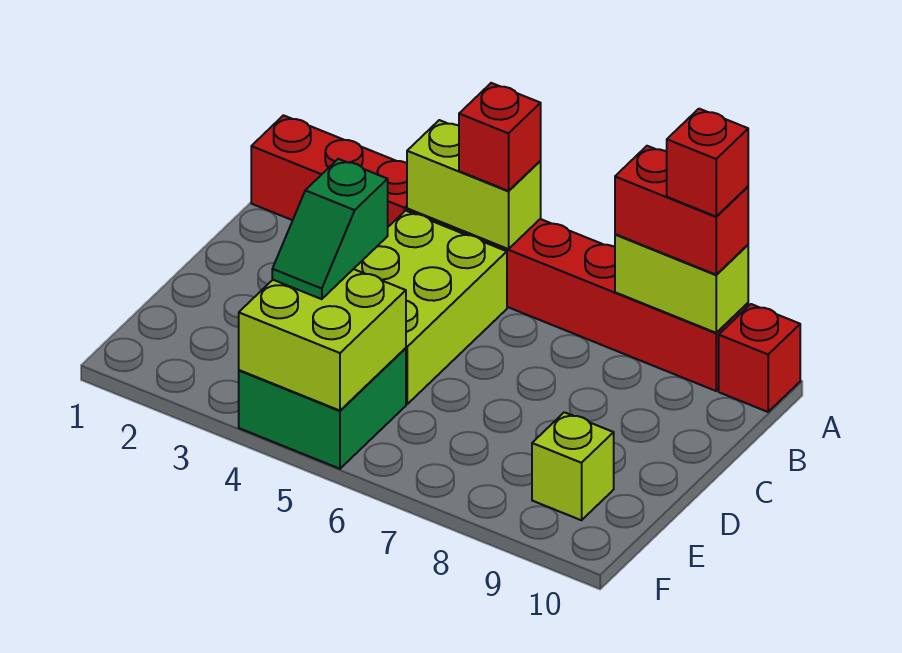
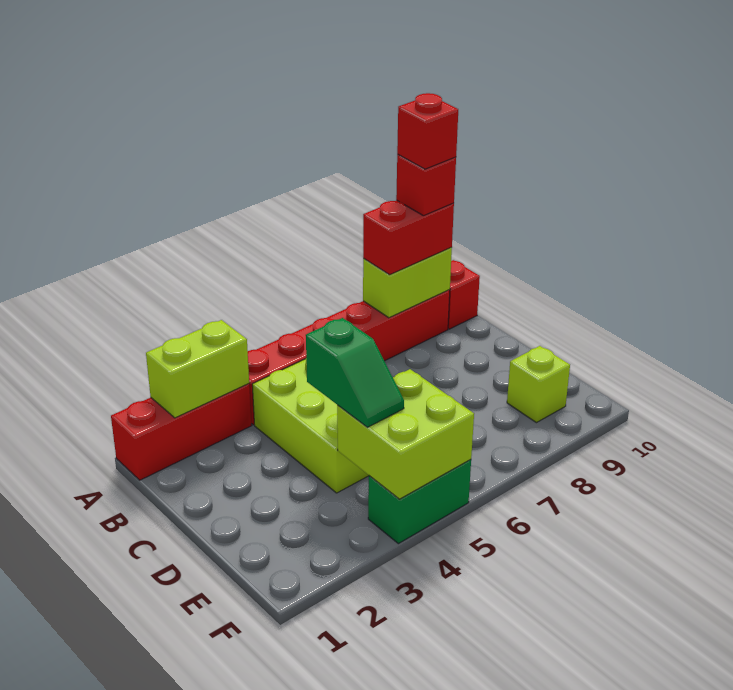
lime brick A4:A5 level 2 -> lime brick A2:A3 level 2
red brick A5 level 3 -> red brick A9 level 5
green brick E4:F5 level 1 -> green brick F4:F5 level 1

